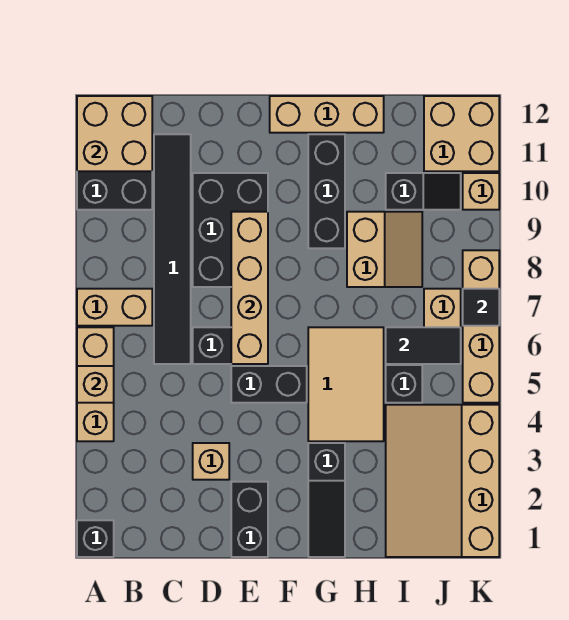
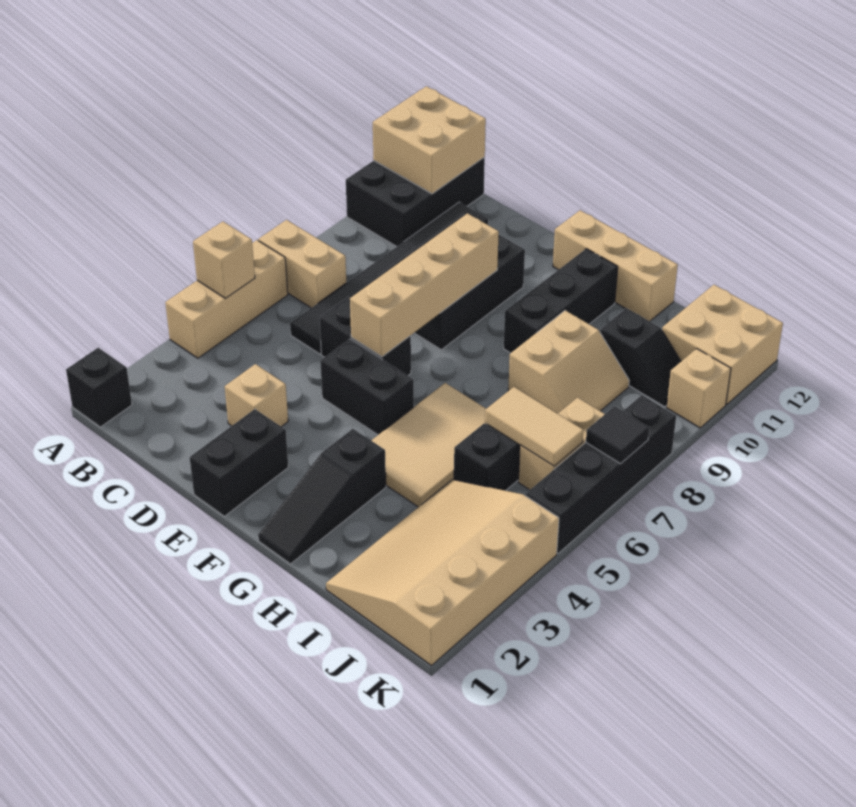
black tile I6:J6 level 2 -> tan tile I6:J6 level 2
tan brick K5:K8 level 1 -> black brick K5:K8 level 1

